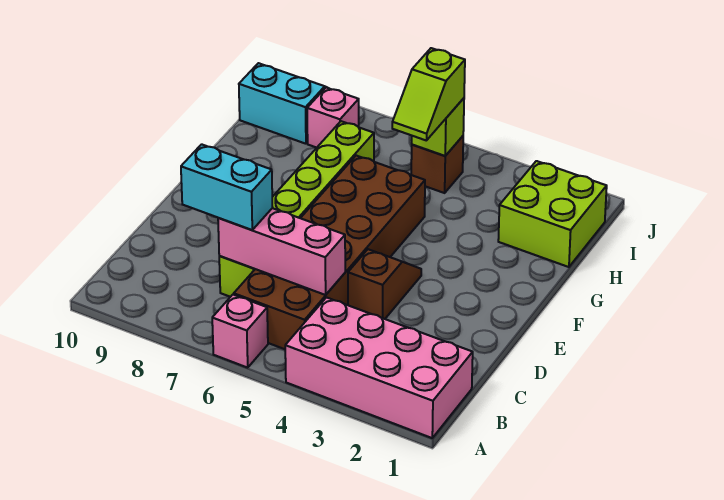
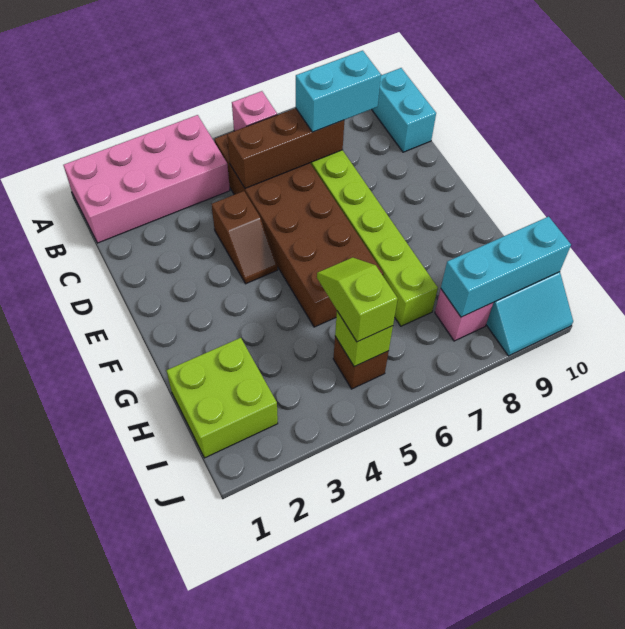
none -> cyan brick B10:C10 level 1
pink brick C5:C7 level 2 -> brown brick C5:C7 level 2
none -> cyan brick I8:I10 level 2

